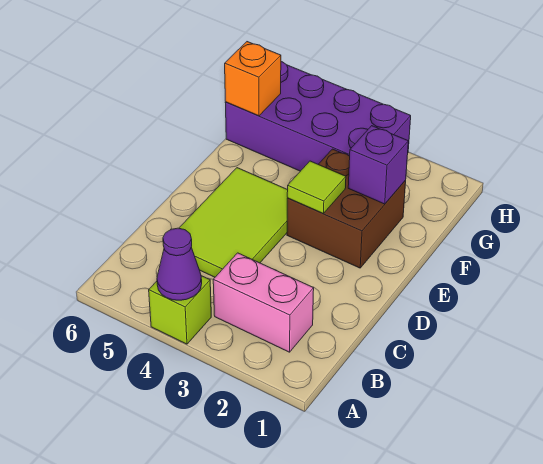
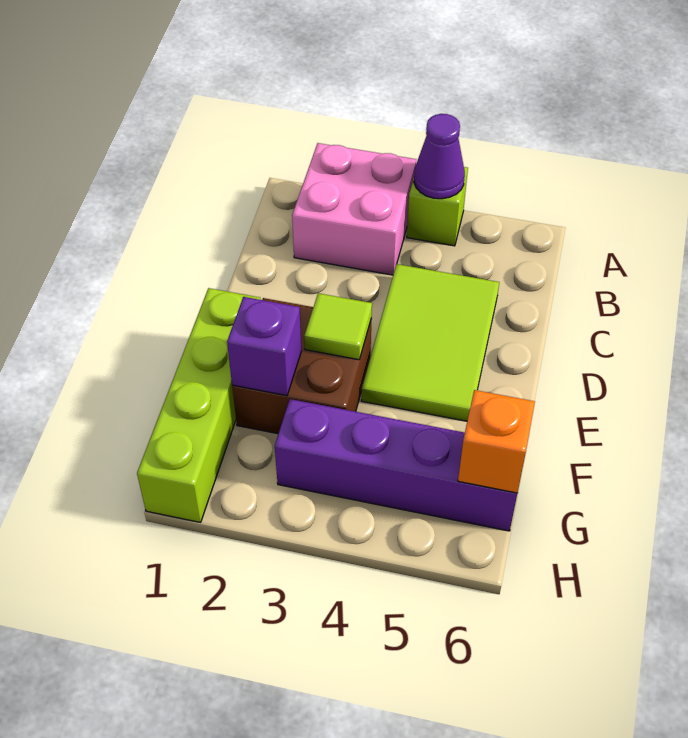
pink brick B2:B3 level 1 -> pink brick A2:B3 level 1
none -> lime brick E1:H1 level 1
purple brick G3:H6 level 1 -> purple brick G3:G6 level 1

